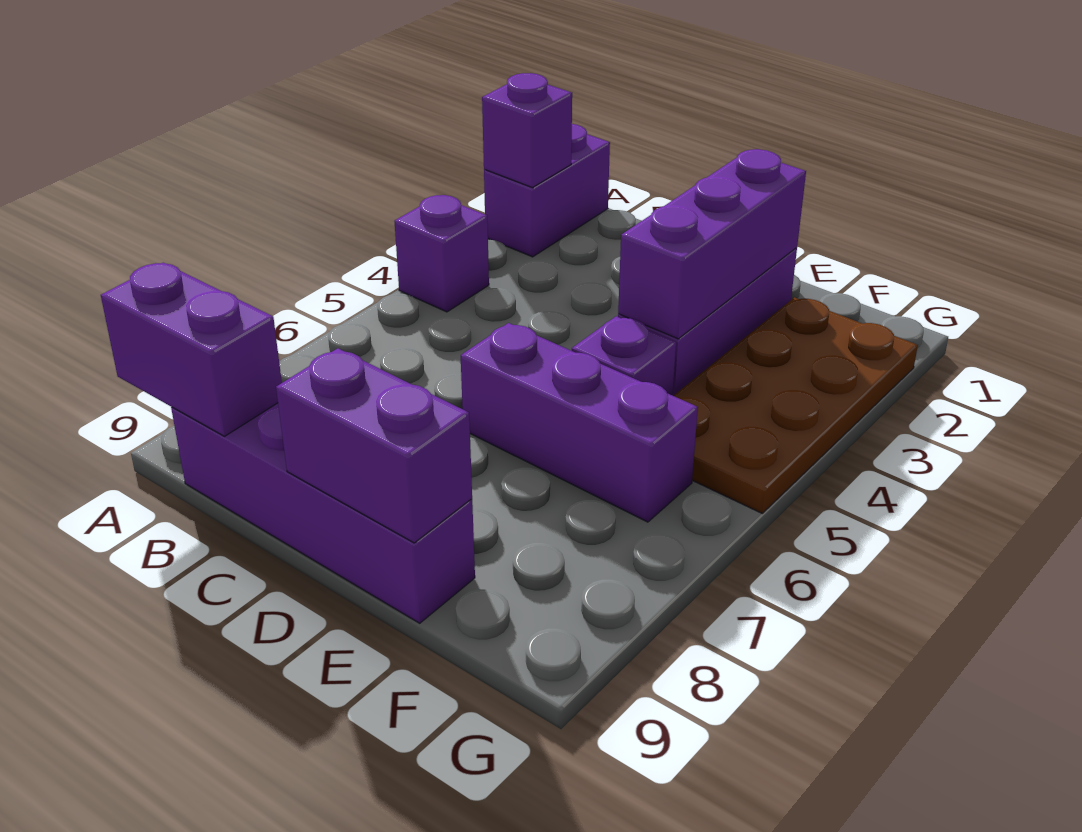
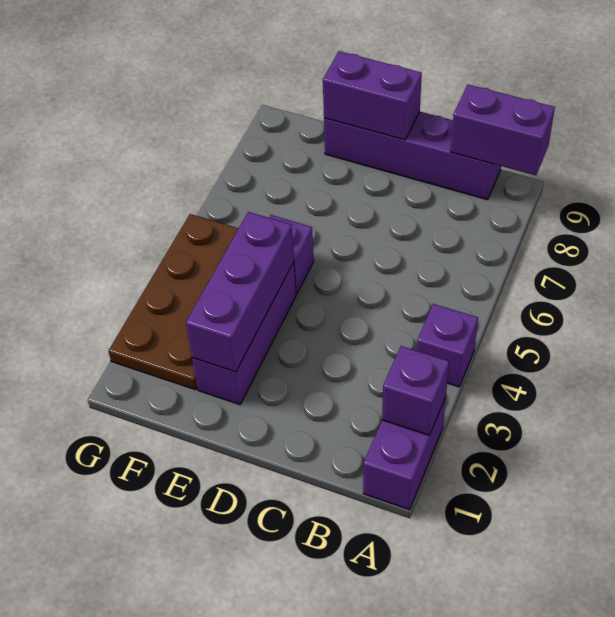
purple brick D6:F6 level 1 -> none

